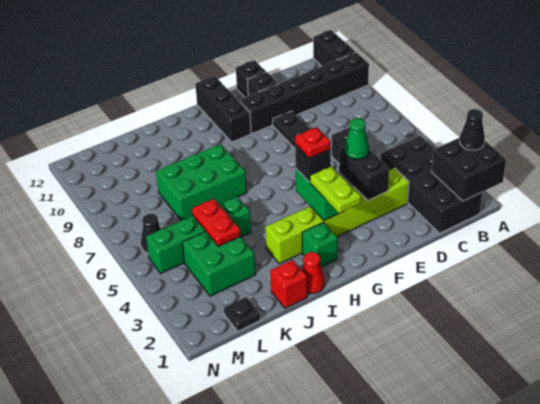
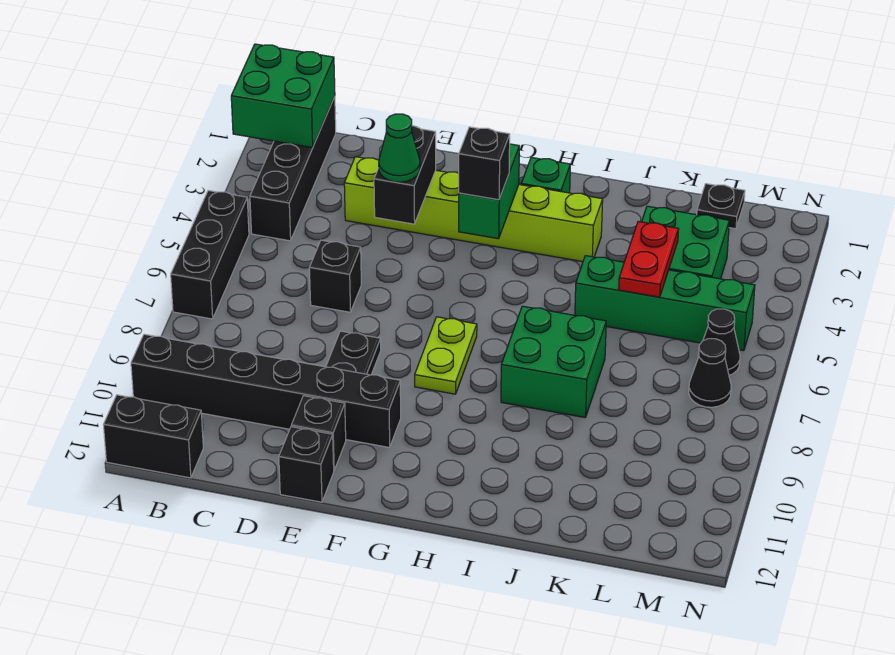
black brick A1:B2 level 2 -> green brick A1:B2 level 2
black cone A2 level 3 -> black cone M7 level 1
black brick A11:A12 level 1 -> black brick A12:B12 level 1
black brick B1:C4 level 1 -> black brick B1:B4 level 1
lime plate G2:G3 level 3 -> lime plate G7:G8 level 1
red plate G4 level 4 -> none
black brick G10:G12 level 1 -> black brick A5:A7 level 1
red cone I1 level 1 -> none
green brick I7:K8 level 1 -> green brick I7:J8 level 1
red brick J1 level 1 -> none

